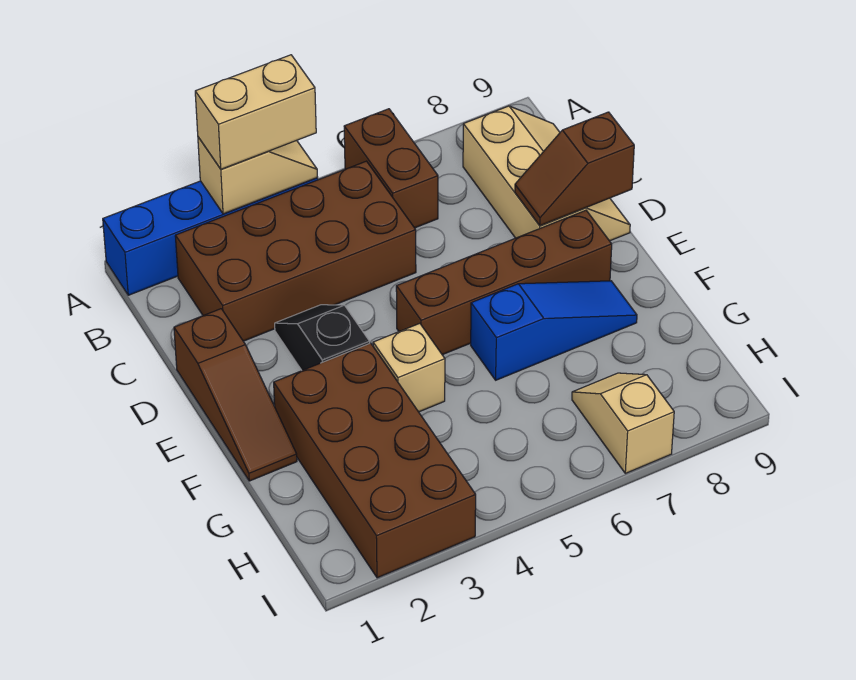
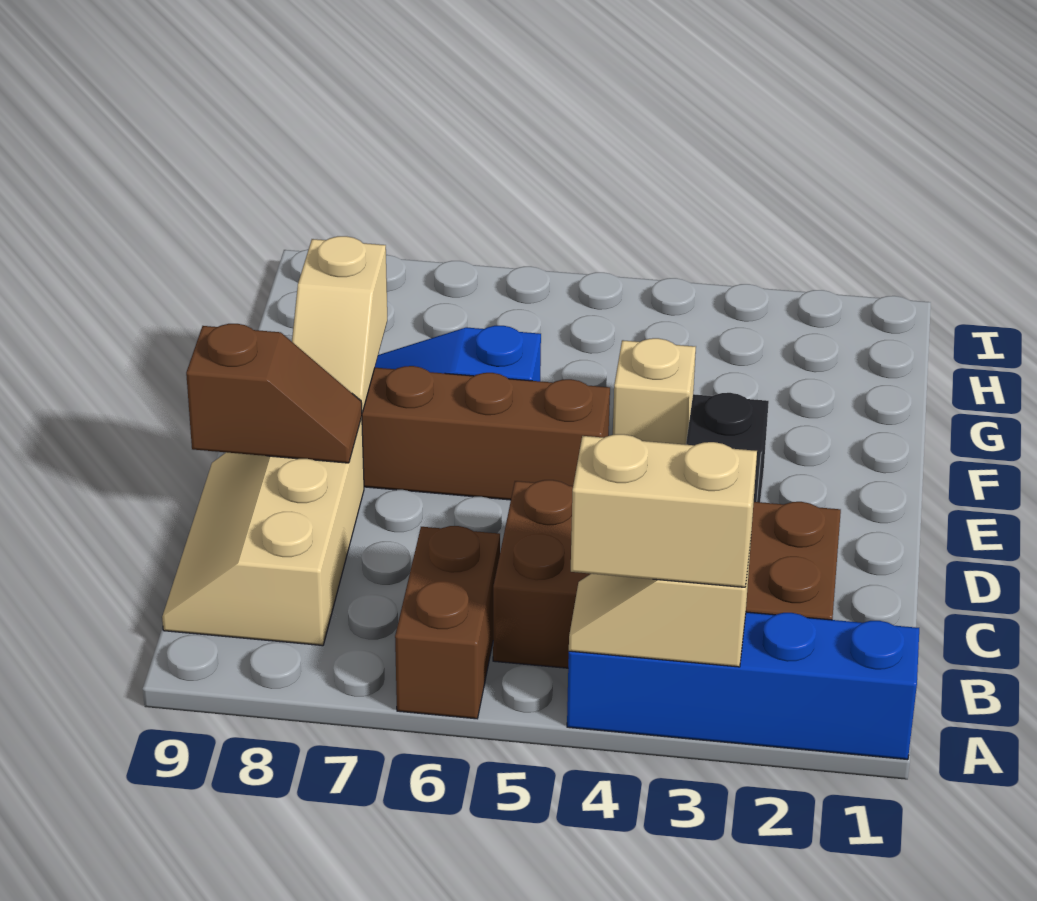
brown slope D1:F1 level 1 top D -> none
brown brick F2:I3 level 1 -> none
tan slope H7:I7 level 1 top I -> tan slope E8:F8 level 2 top F

